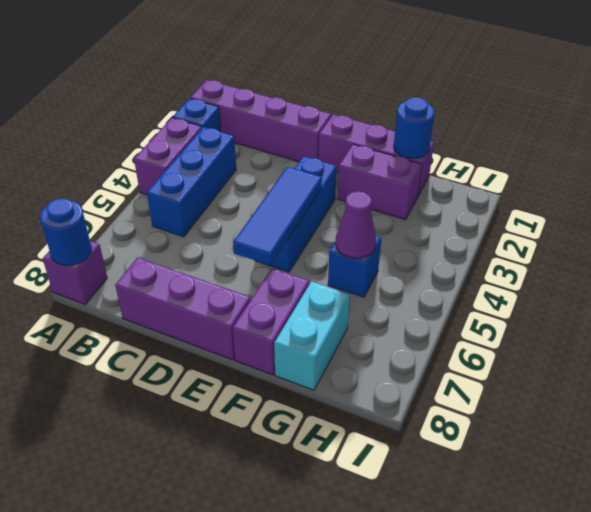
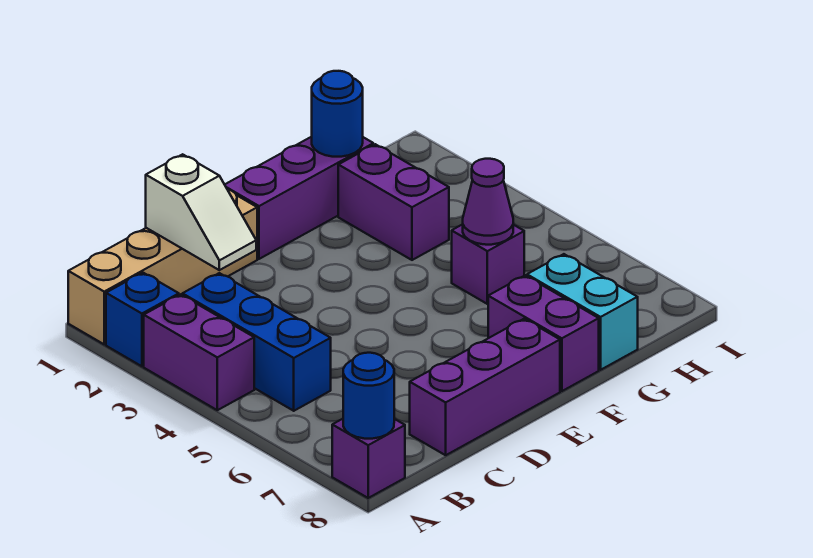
purple brick A1:D1 level 1 -> tan brick A1:D1 level 1
none -> white slope C1:C2 level 2 top 1
blue brick E3:E5 level 1 -> none
blue tile E4:E6 level 2 -> none
purple brick F2:G2 level 1 -> purple brick G2:G3 level 1
blue brick G5 level 1 -> purple brick G5 level 1

